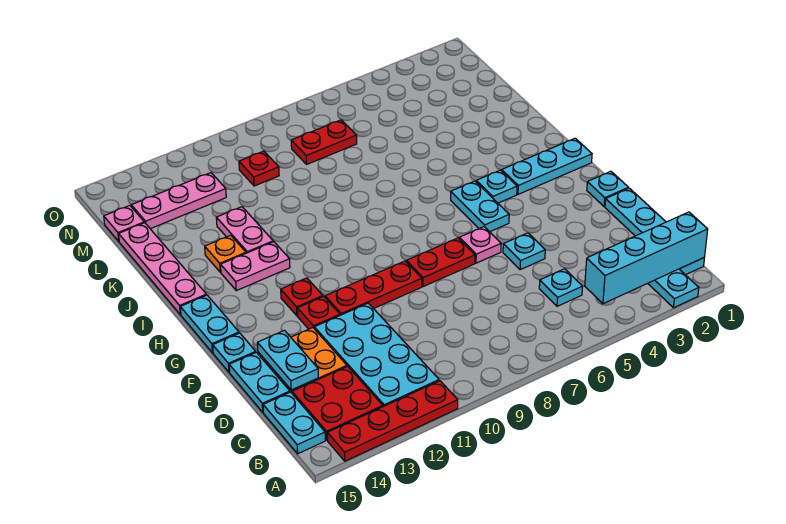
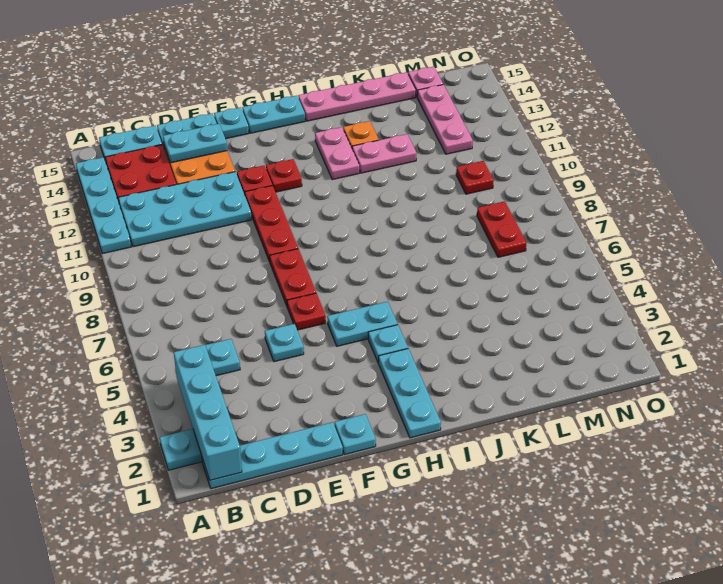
red plate A11:A14 level 1 -> cyan plate A11:A14 level 1
pink plate F6 level 1 -> red plate F6 level 1

